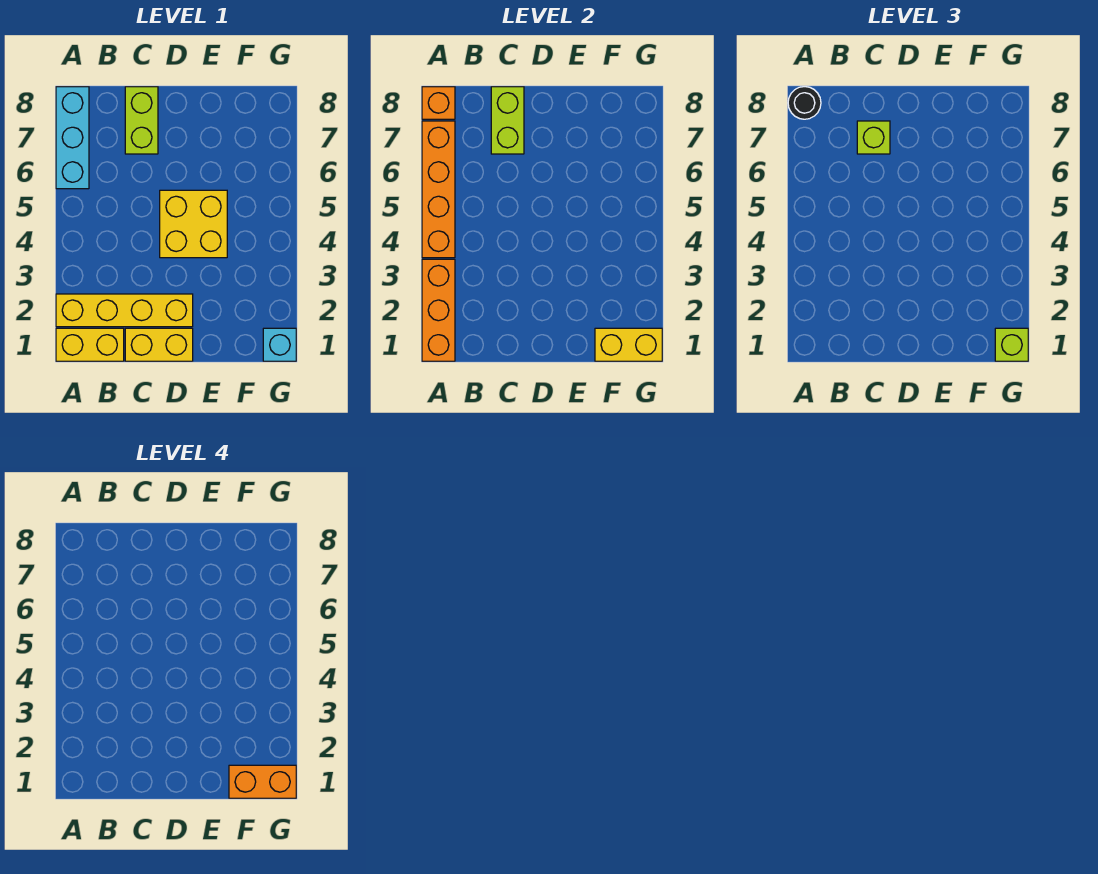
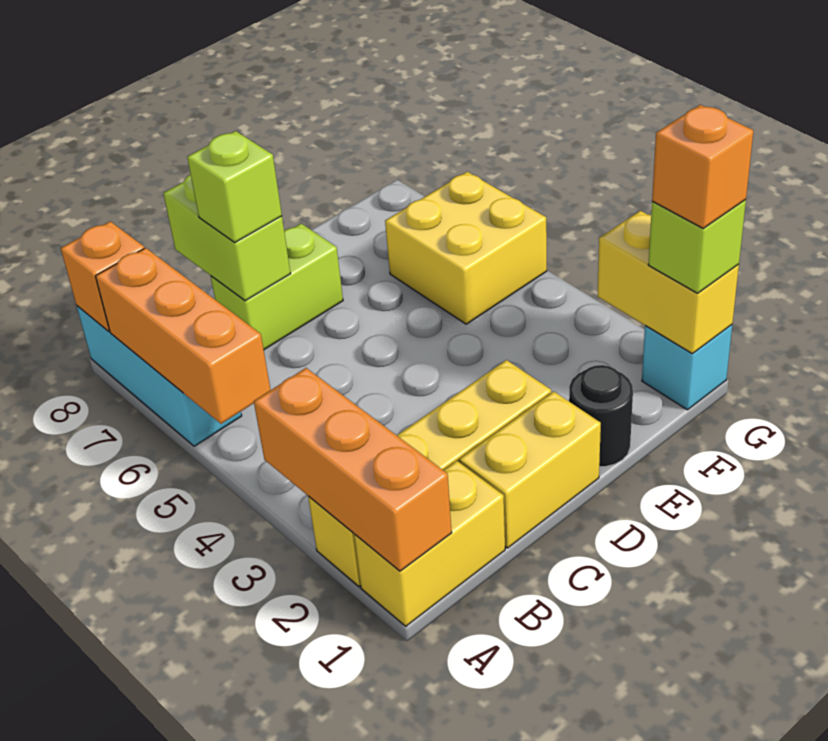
orange brick A4:A7 level 2 -> orange brick A5:A7 level 2
black round brick A8 level 3 -> black round brick E1 level 1
lime brick C7:C8 level 1 -> lime brick C7:D7 level 1
yellow brick D4:E5 level 1 -> yellow brick F5:G6 level 1
yellow brick F1:G1 level 2 -> yellow brick G1:G2 level 2
orange brick F1:G1 level 4 -> orange brick G1 level 4

